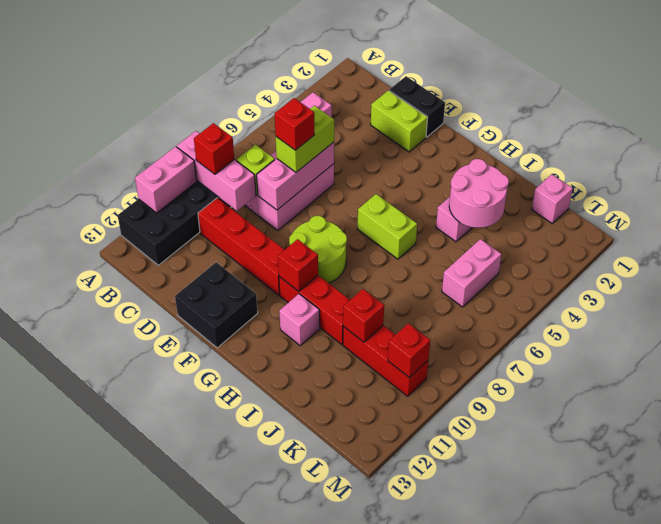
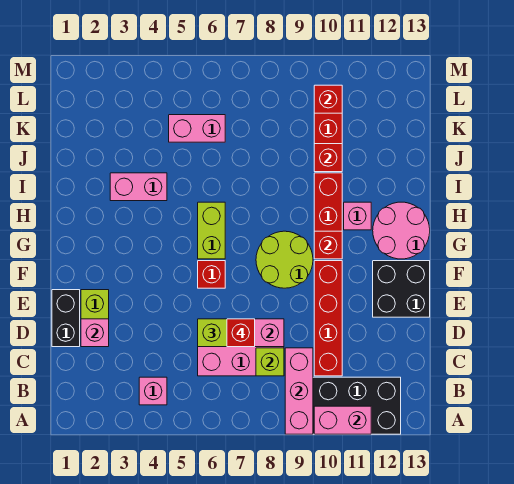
red brick B9 level 3 -> red brick F6 level 1
pink round brick I3:J4 level 2 -> pink round brick G12:H13 level 1
pink brick K1 level 1 -> pink brick D2 level 2

